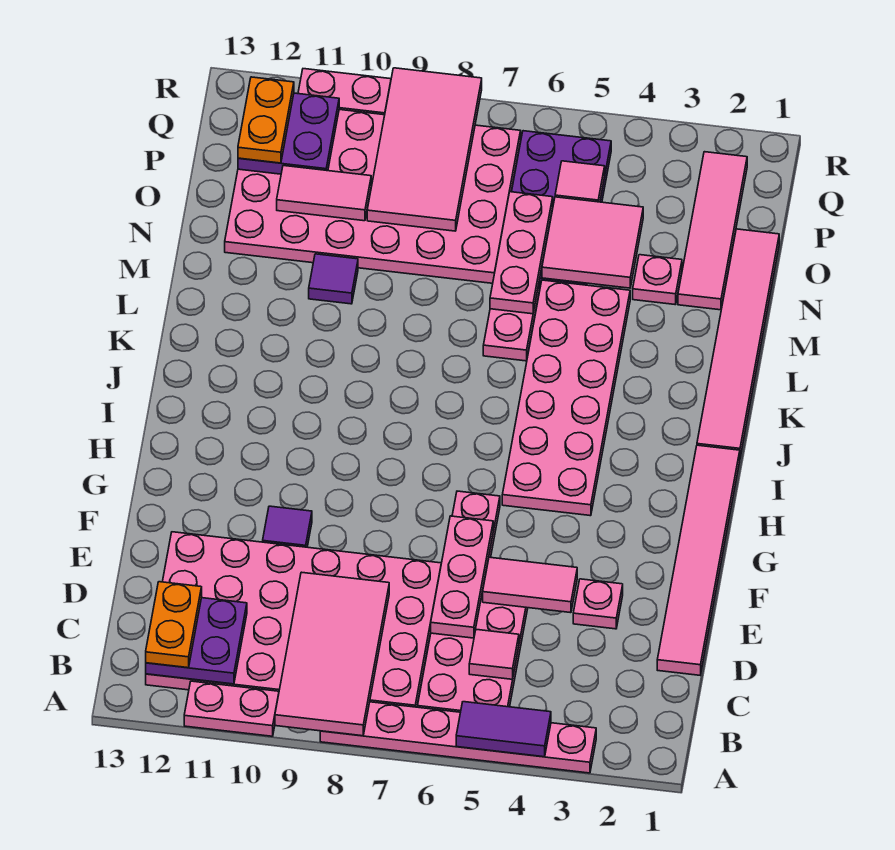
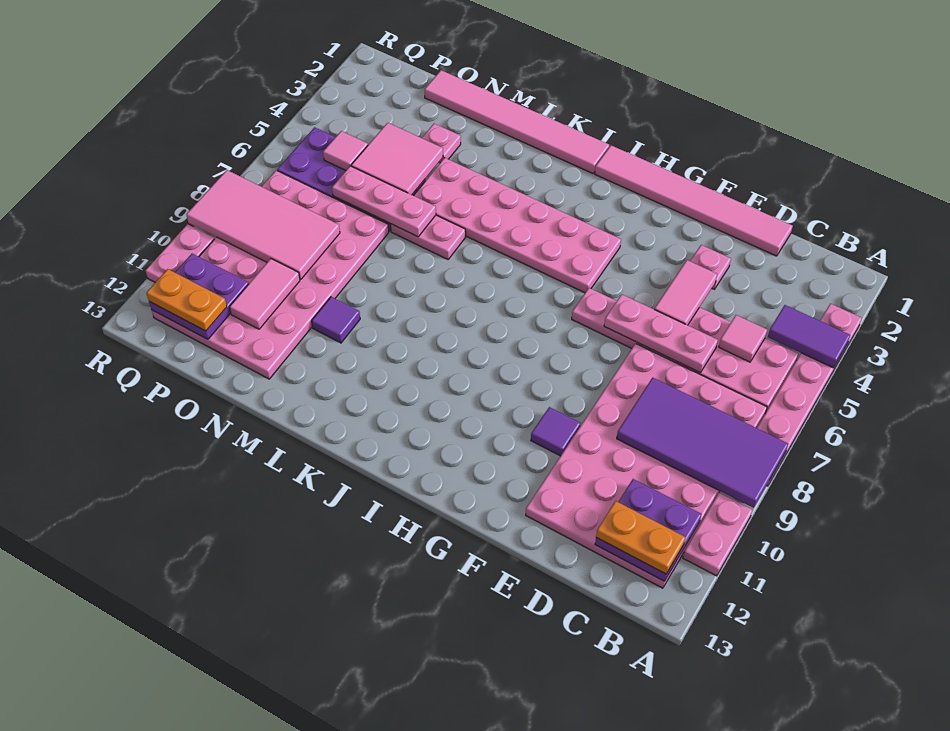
purple tile A4:A5 level 2 -> purple tile A4:B4 level 2
pink tile A8:D9 level 2 -> purple tile A8:D9 level 2
pink tile N2:Q2 level 1 -> none

